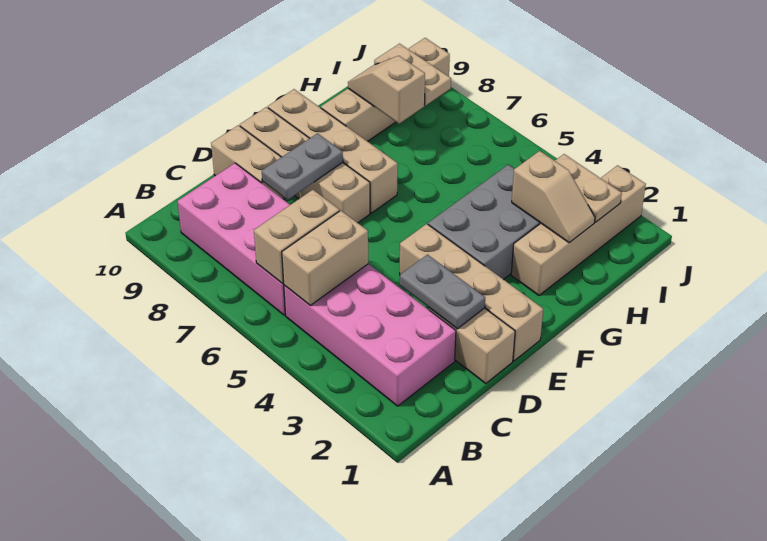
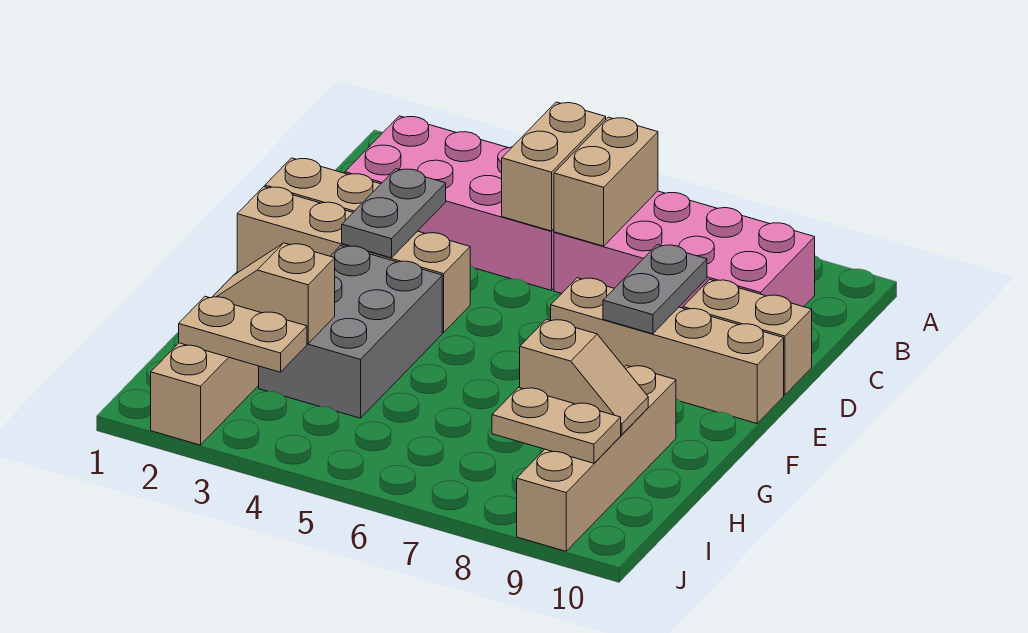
grey plate D2:D3 level 2 -> grey plate D3:E3 level 2
tan brick F7:F10 level 1 -> none

